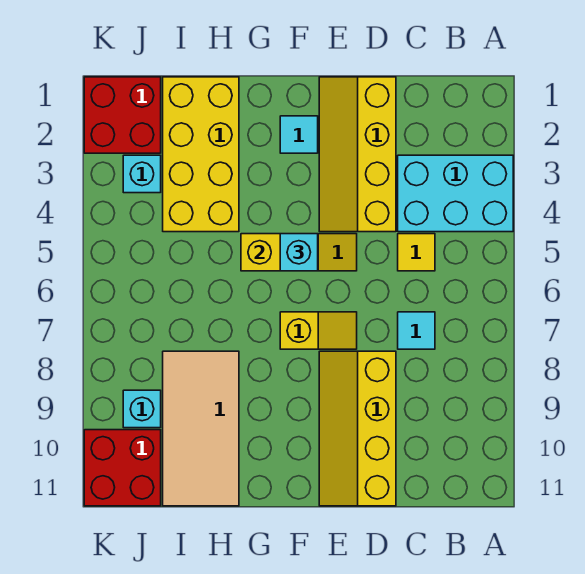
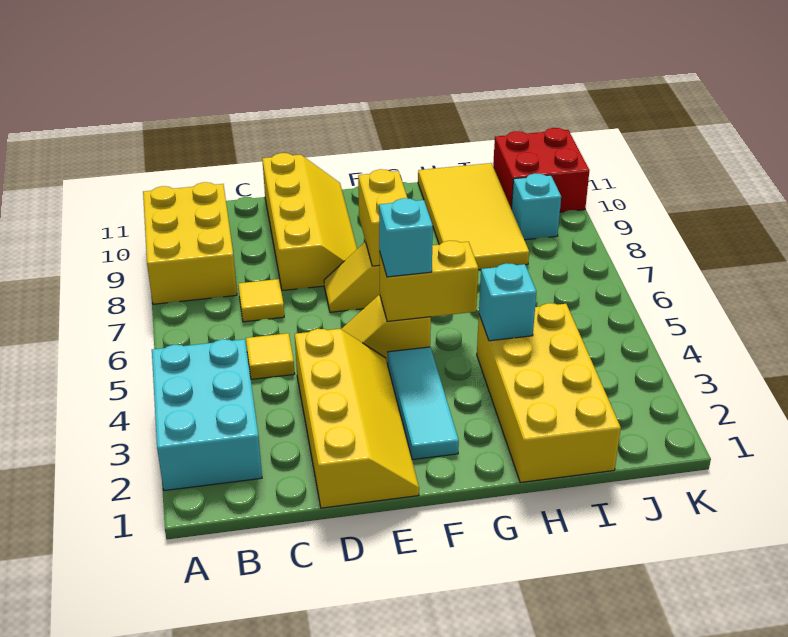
cyan brick A3:C4 level 1 -> cyan brick A2:B4 level 1
none -> yellow brick A8:B10 level 1
cyan tile C7 level 1 -> yellow tile C7 level 1
cyan tile F2 level 1 -> cyan tile F2:F4 level 1
none -> yellow brick F7:F8 level 2
tan tile H8:I11 level 1 -> yellow tile H8:I11 level 1
red brick J1:K2 level 1 -> none
cyan brick J3 level 1 -> cyan brick H4 level 2

